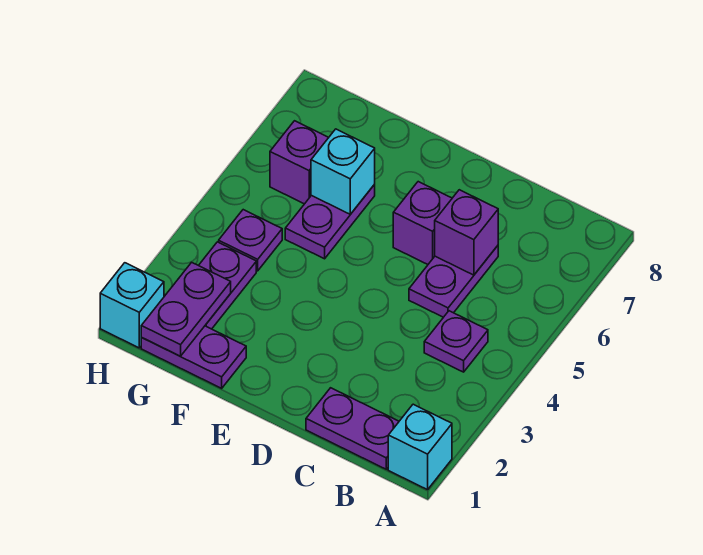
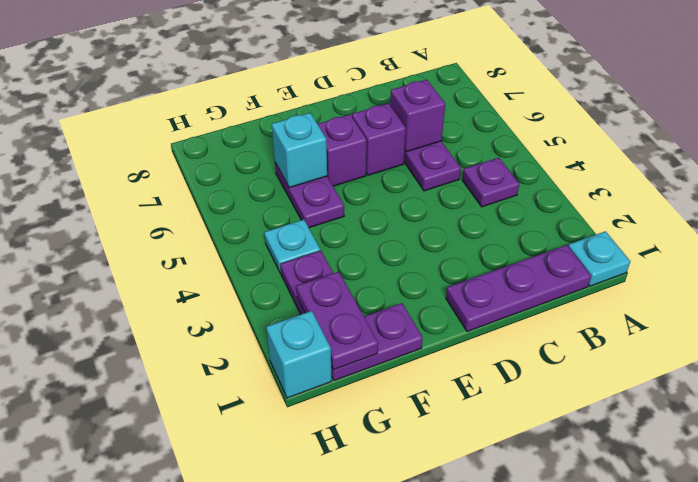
cyan brick A1 level 1 -> cyan plate A1 level 1
purple plate B1:C1 level 1 -> purple plate B1:D1 level 1
purple plate G4 level 1 -> cyan plate G4 level 1
purple brick G6 level 1 -> purple brick E6 level 1

